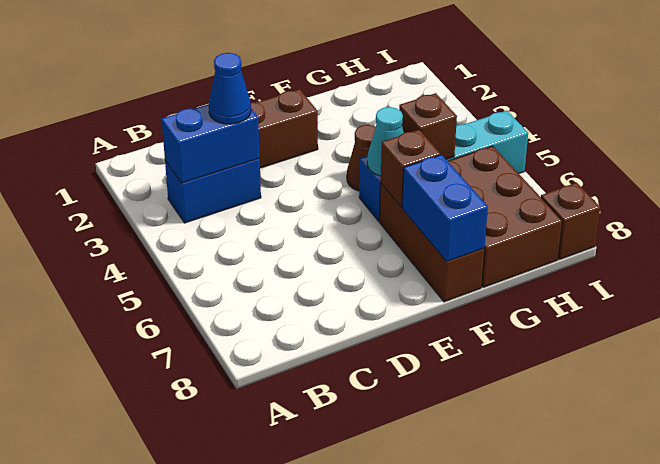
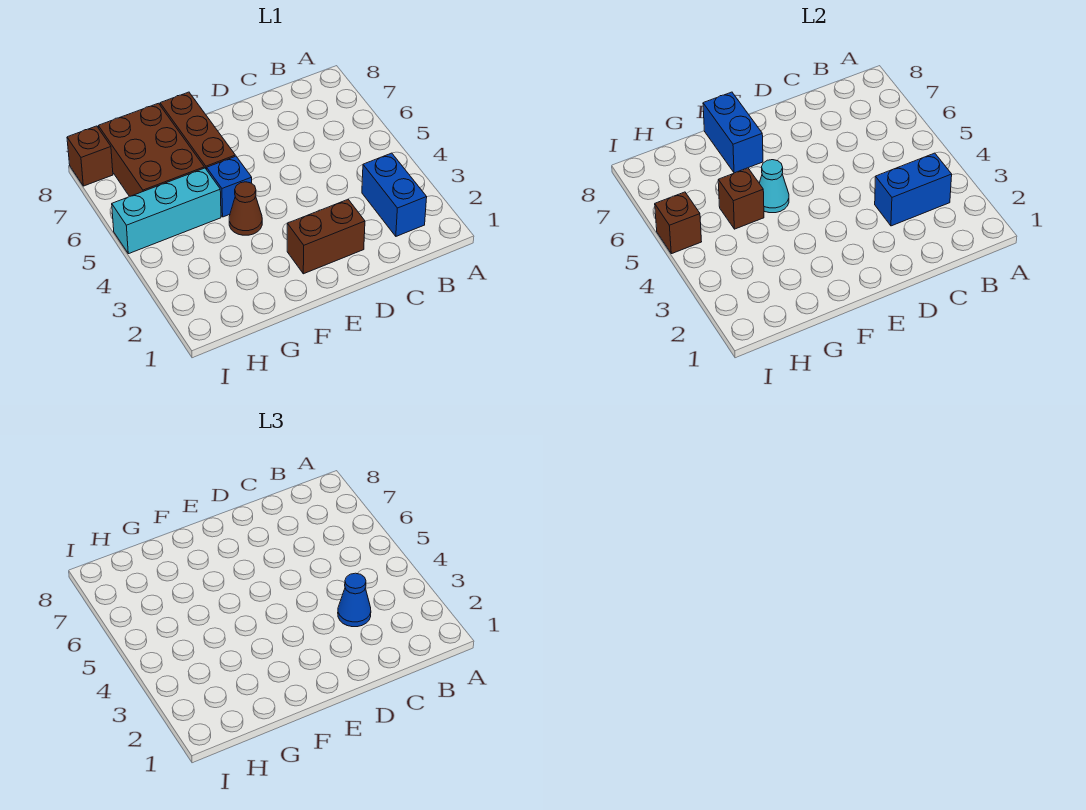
blue brick B3:C3 level 1 -> blue brick B2:B3 level 1
brown brick F6 level 2 -> brown brick I5 level 2

